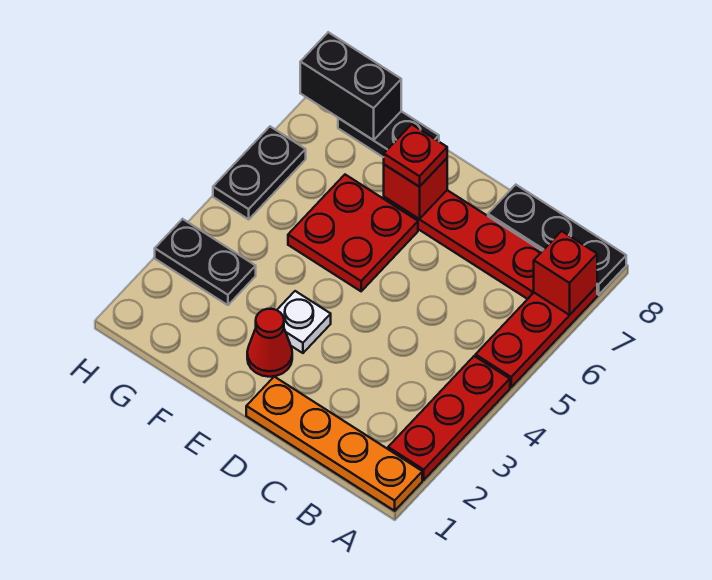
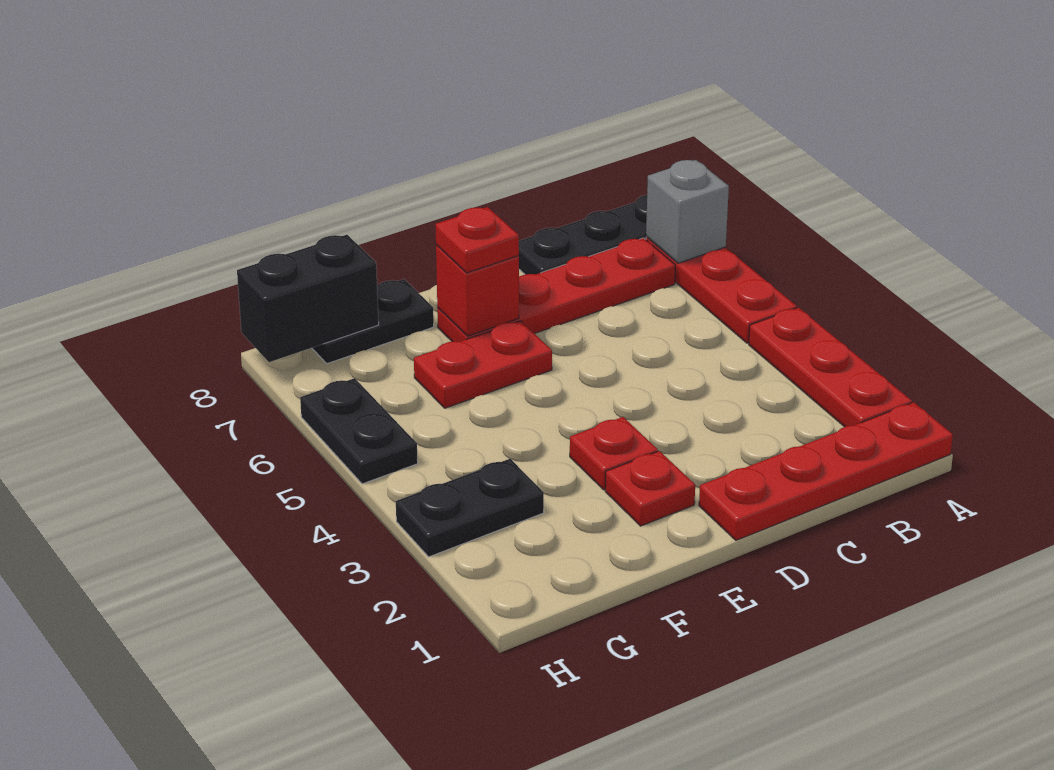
orange plate A1:D1 level 1 -> red plate A1:D1 level 1
red brick A7 level 2 -> grey brick A7 level 2
red cone E2 level 1 -> red plate E2 level 1
white plate E3 level 1 -> red plate E3 level 1
red plate E5:F6 level 1 -> red plate E6:F6 level 1

